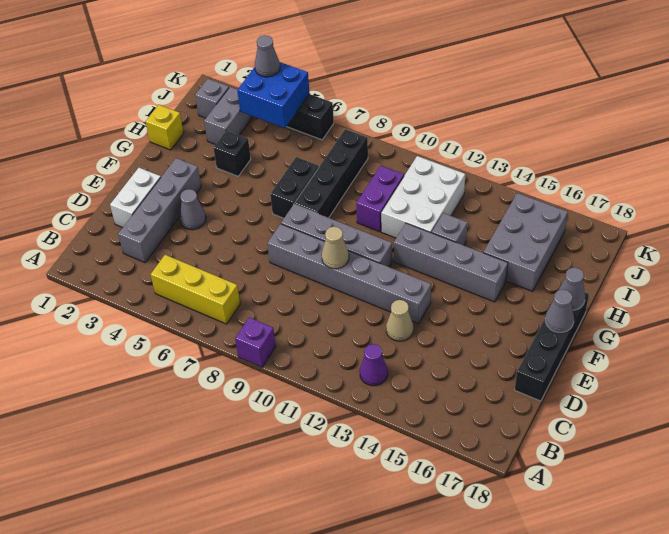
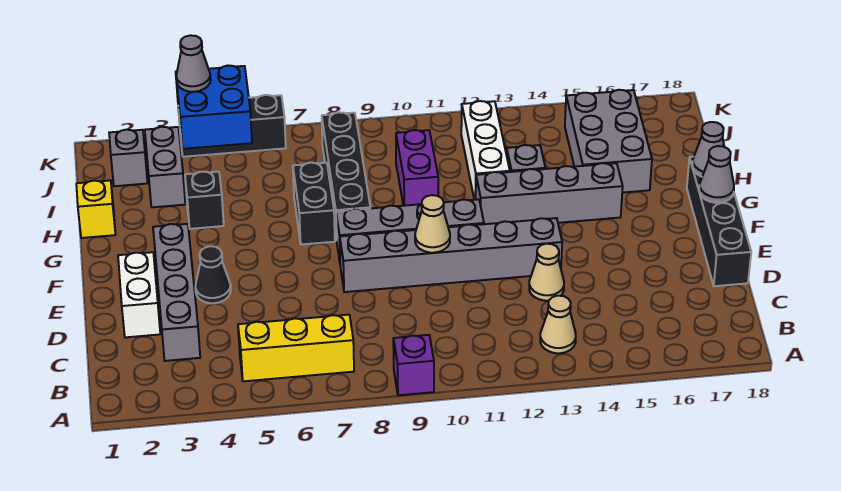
purple cone B13 level 1 -> tan cone B13 level 1
grey cone E4 level 1 -> black cone E4 level 1
white brick H11:J12 level 1 -> white brick H12:J12 level 1

